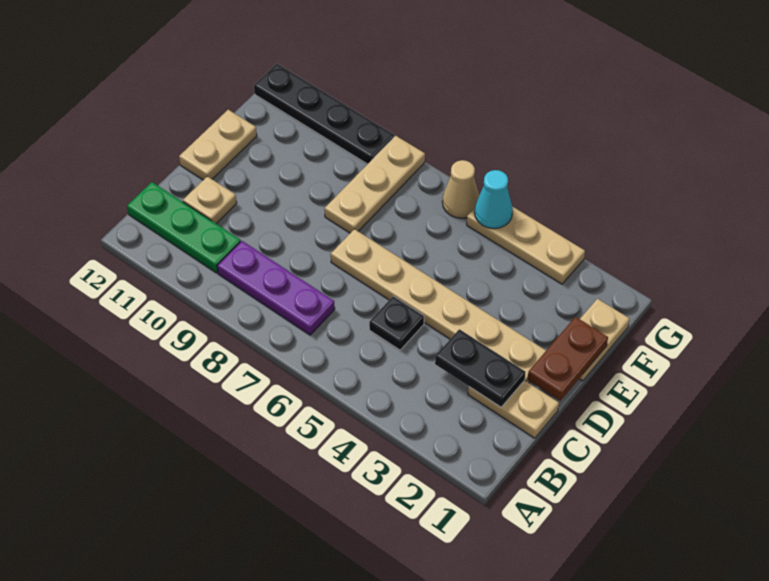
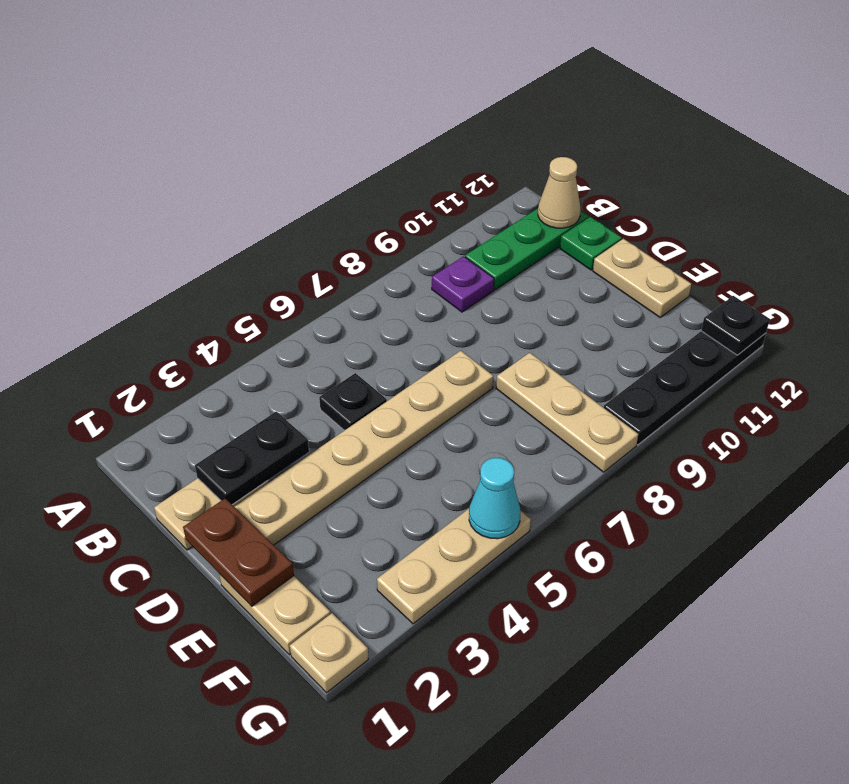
purple plate B7:B9 level 1 -> purple plate B9 level 1
tan plate C11 level 1 -> tan plate G1 level 1
none -> green plate C12 level 1
tan cone G6 level 1 -> tan cone B12 level 2
none -> black plate G12 level 2

